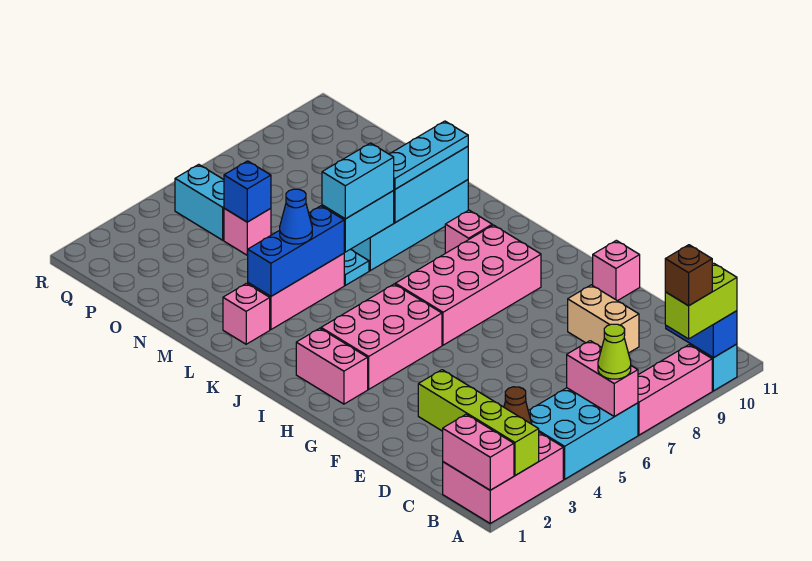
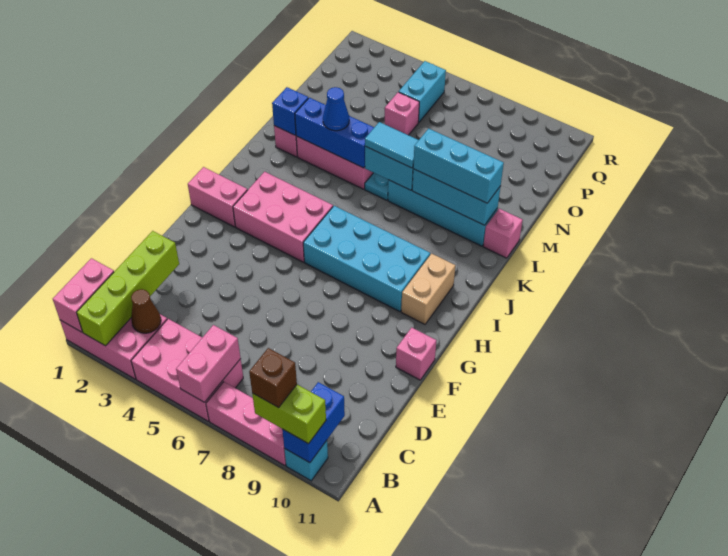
cyan brick A4:B6 level 1 -> pink brick A4:B6 level 1
lime cone A6 level 3 -> none
tan brick D9:E9 level 1 -> tan brick H10:I10 level 1
pink brick H2:I2 level 1 -> pink brick H1:H2 level 1
pink brick H6:I9 level 1 -> cyan brick H6:I9 level 1
pink brick J9 level 1 -> pink brick L11 level 1
cyan brick L6:L7 level 3 -> cyan tile L6:L7 level 3
cyan plate L8:L10 level 3 -> cyan brick L8:L10 level 3
blue brick O5 level 2 -> blue brick L2 level 2

